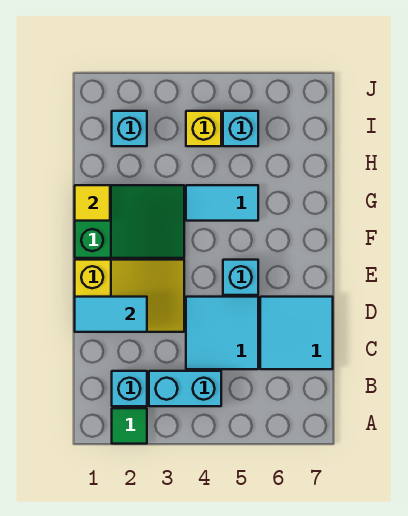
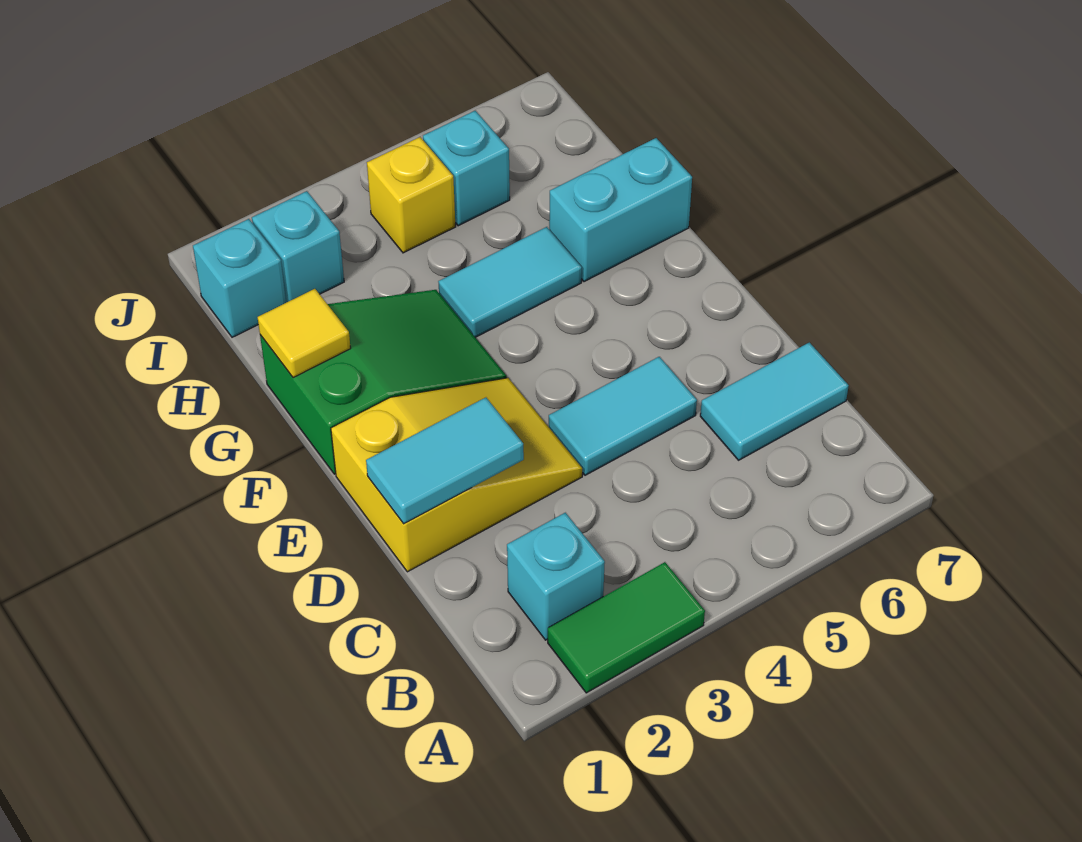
green tile A2 level 1 -> green tile A2:A3 level 1
cyan brick B3:B4 level 1 -> cyan brick G6:G7 level 1
cyan tile C4:D5 level 1 -> cyan tile D4:D5 level 1
cyan tile C6:D7 level 1 -> cyan tile C6:C7 level 1
cyan brick E5 level 1 -> cyan brick I1 level 1

